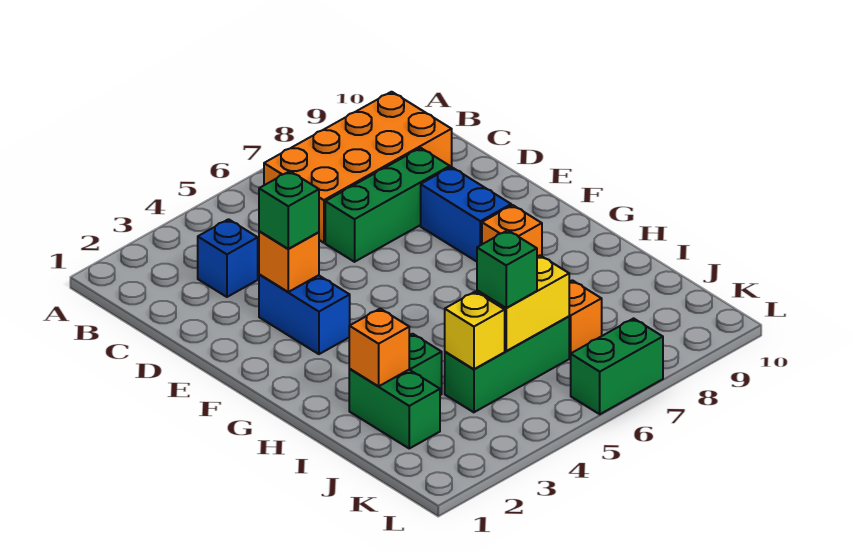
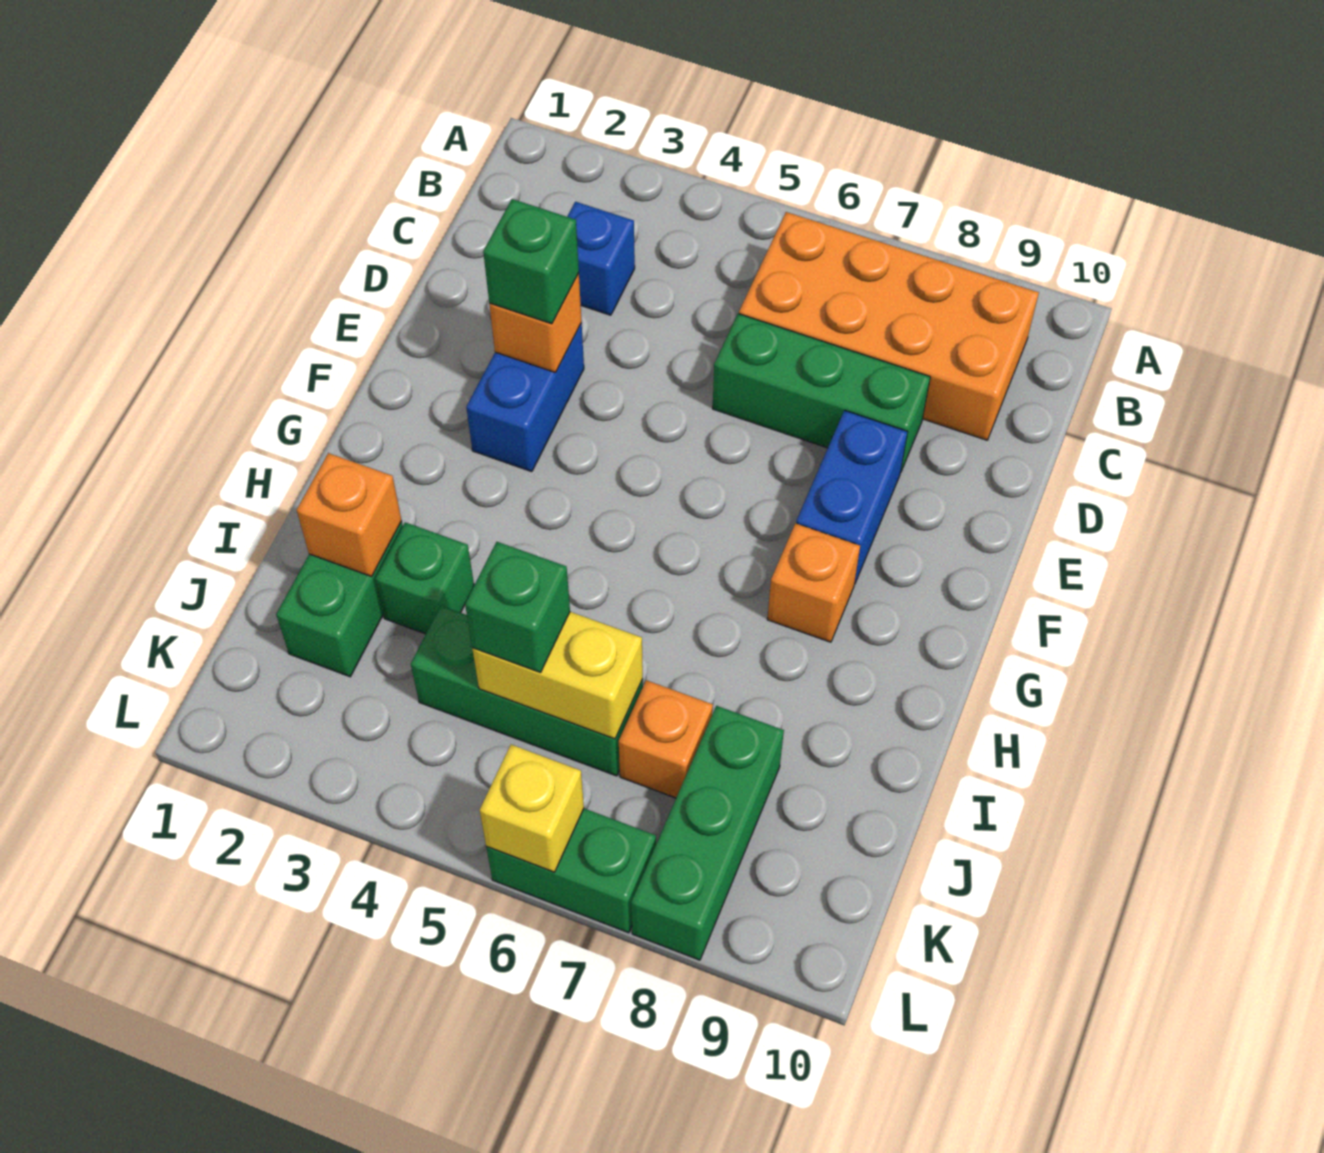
yellow brick J4 level 2 -> yellow brick L6 level 2
none -> green brick J8:L8 level 1

